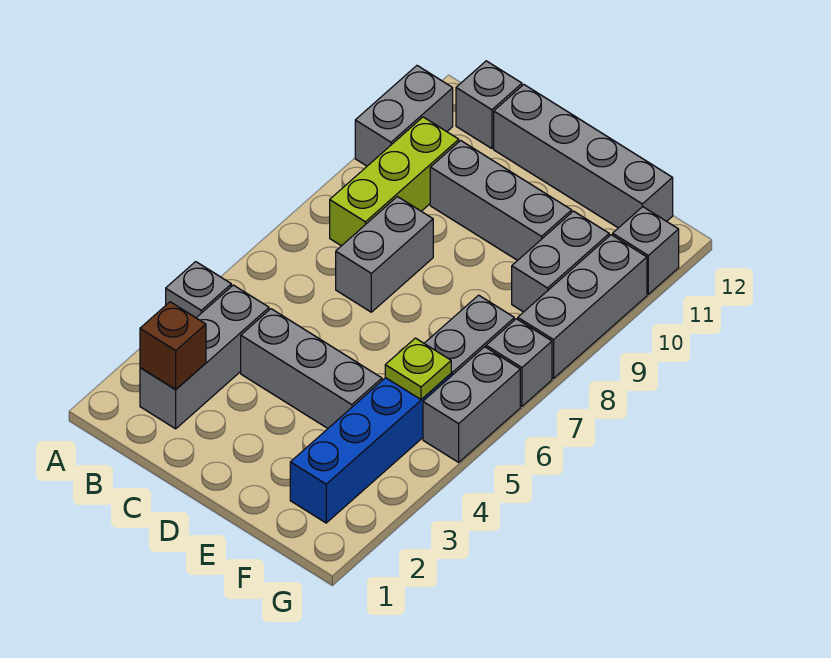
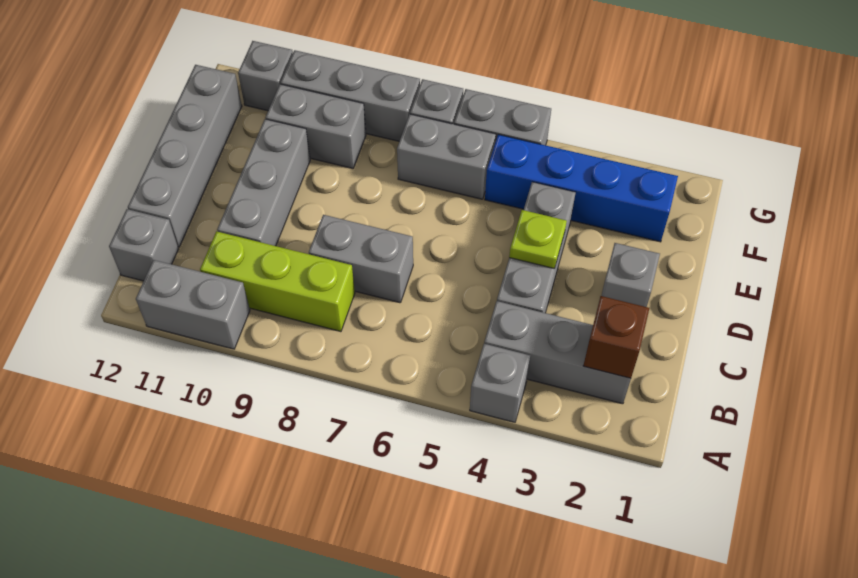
none -> grey brick D2 level 1
lime plate F5 level 2 -> lime plate D4 level 2

